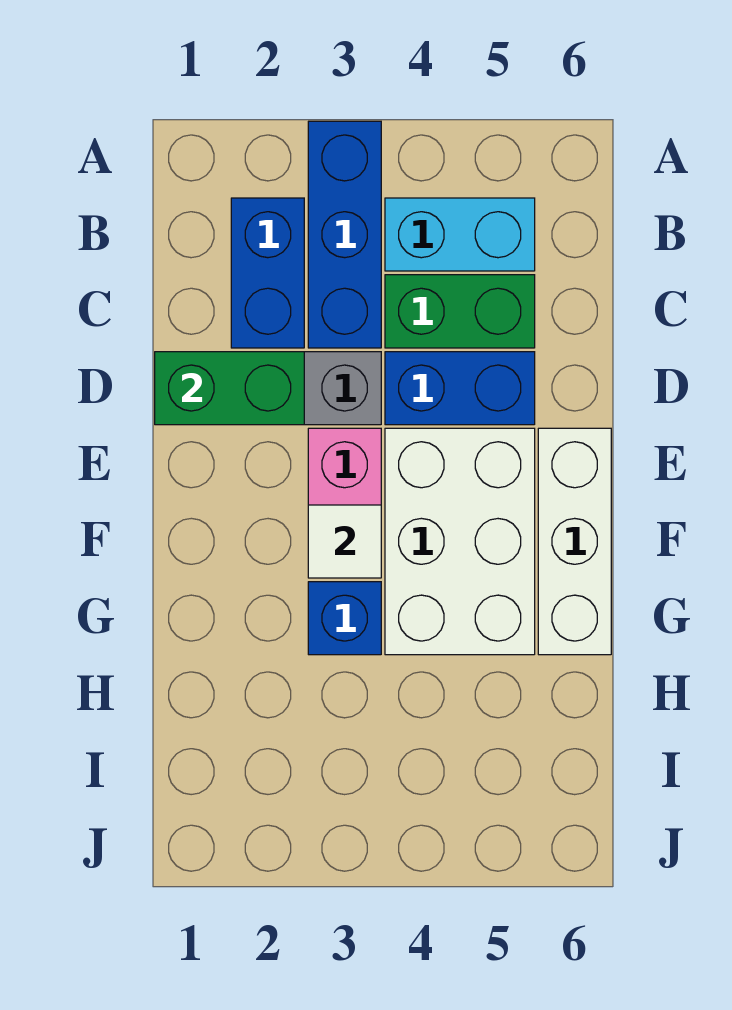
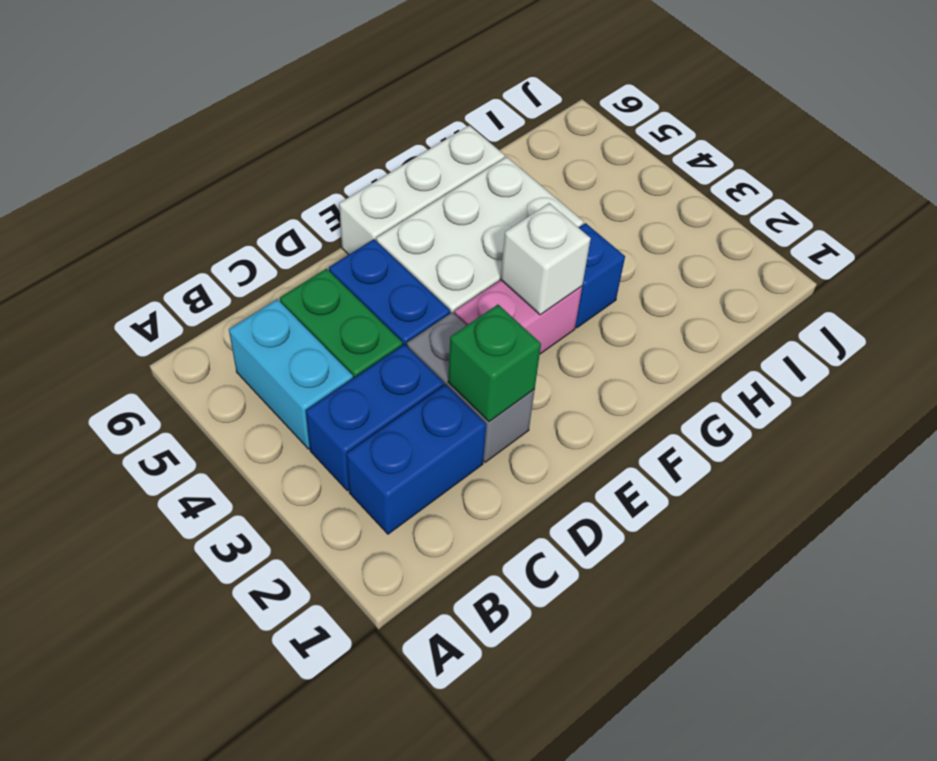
blue brick A3:C3 level 1 -> blue brick B3:C3 level 1
green brick D1:D2 level 2 -> green brick D2 level 2
white tile F3 level 2 -> white brick F3 level 2

